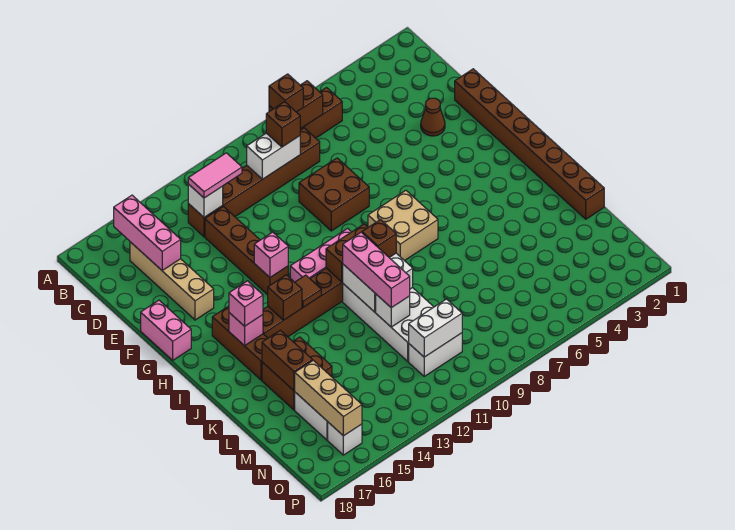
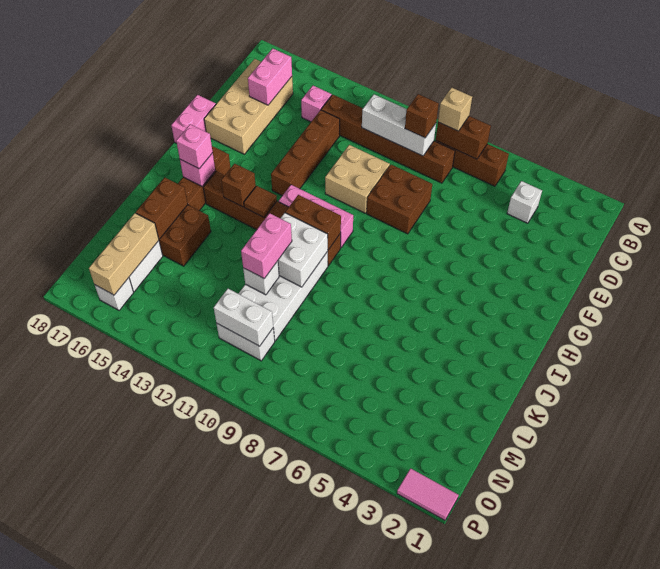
brown brick B8 level 3 -> tan brick B8 level 3
pink brick B16:D16 level 2 -> pink brick C16:D16 level 2
white brick C9:C10 level 2 -> white brick C9:C11 level 2
pink tile C12:C13 level 3 -> pink tile P1:P2 level 1
white brick C13 level 2 -> white brick C4 level 1
tan brick C16:F16 level 1 -> tan brick C16:F17 level 1
brown brick E1:L1 level 1 -> none
brown cone E3 level 1 -> none
pink brick G13 level 2 -> pink brick C14 level 1
tan brick H7:I8 level 1 -> tan brick E10:F11 level 1
brown brick J10 level 3 -> none
pink brick J11:L11 level 3 -> pink brick K11:L11 level 3

